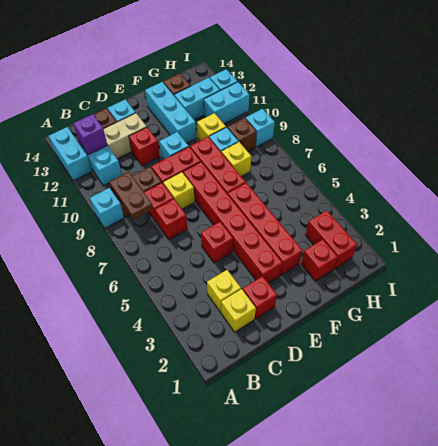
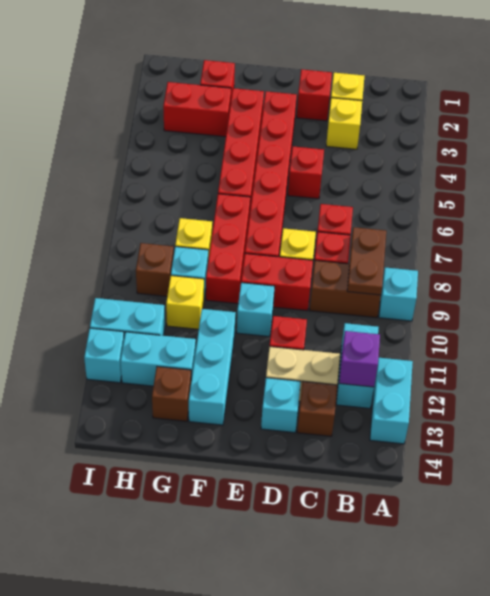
red brick H2:H3 level 1 -> red brick G3:H3 level 1
cyan brick I9 level 1 -> none

